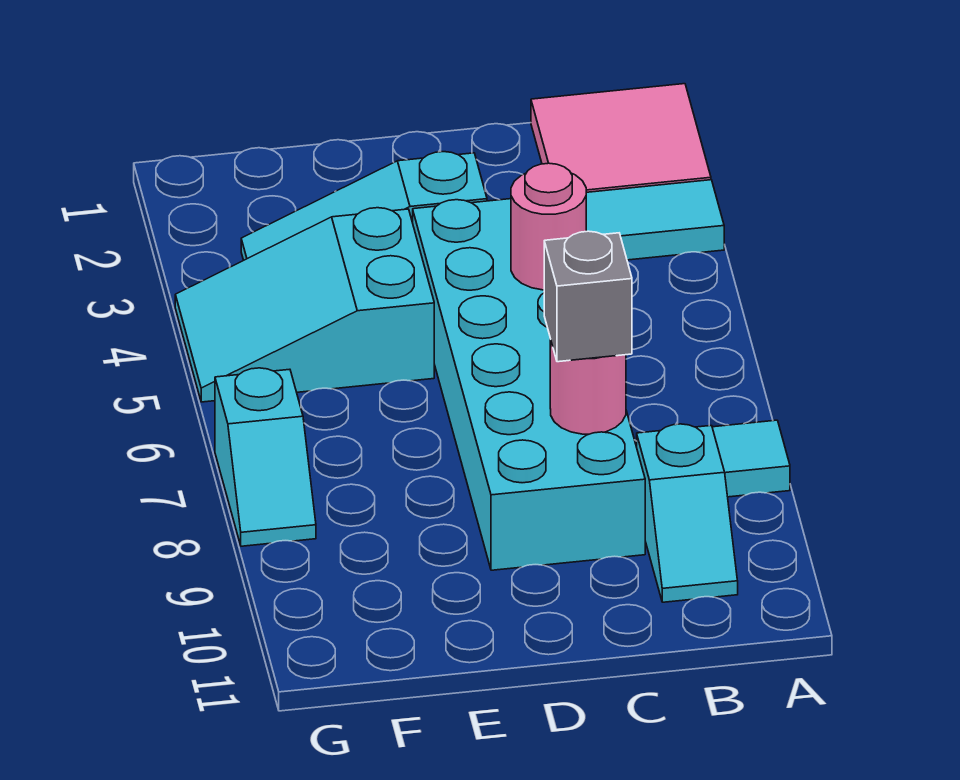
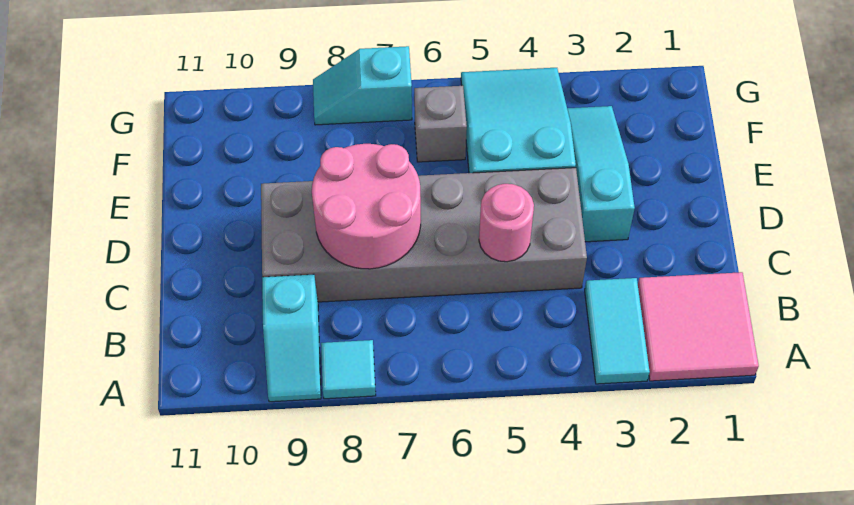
cyan slope B9:B10 level 1 top 9 -> cyan slope A9:B9 level 1 top B
cyan brick C4:D9 level 1 -> grey brick C4:D9 level 1
pink round brick C8 level 2 -> pink round brick C7:D8 level 2
grey brick C8 level 3 -> grey brick F6 level 1

